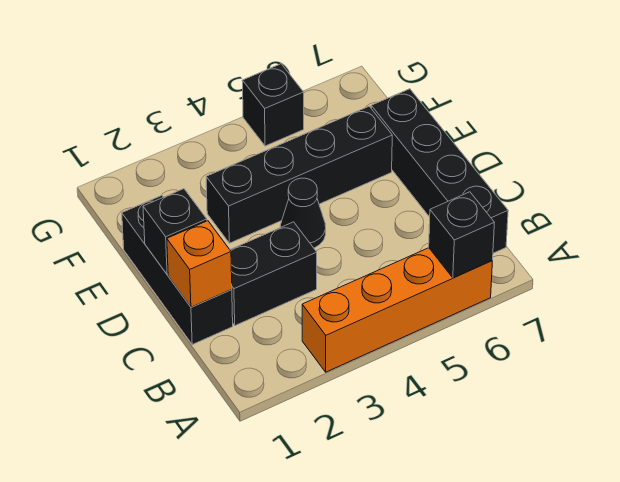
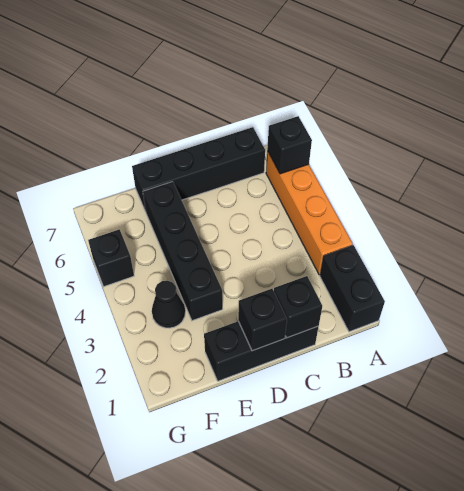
orange brick C1 level 2 -> black brick C1 level 2
black brick C2:C3 level 1 -> black brick A1:A2 level 1
black cone D4 level 1 -> black cone F3 level 1

